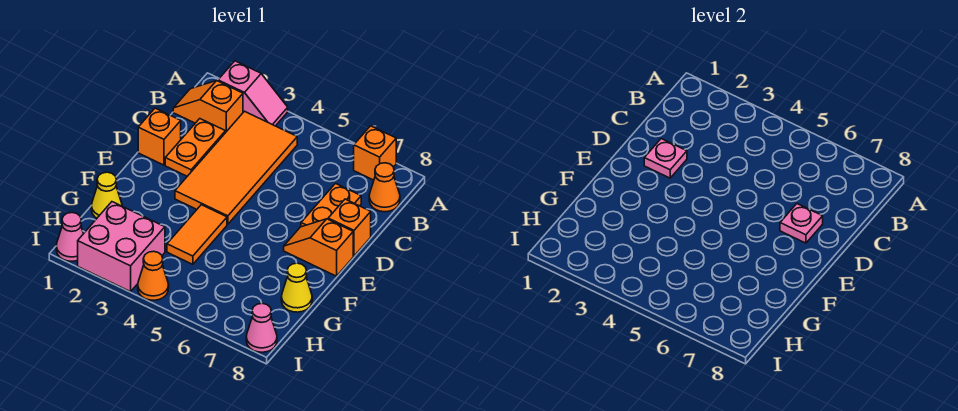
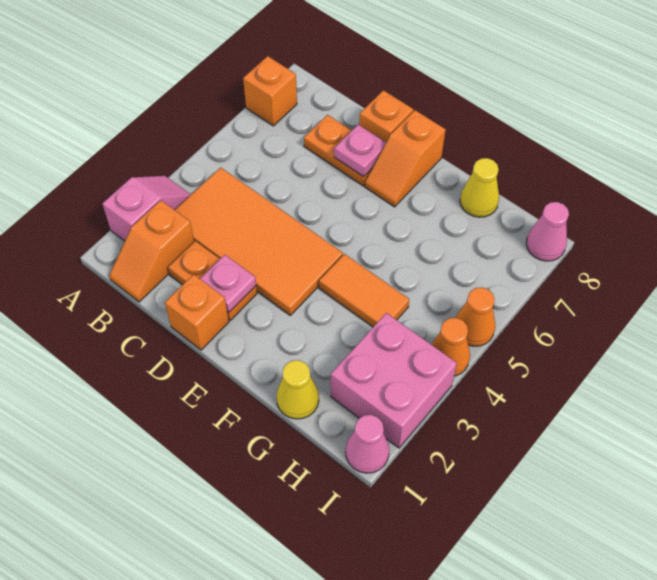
orange cone B8 level 1 -> orange cone I5 level 1

